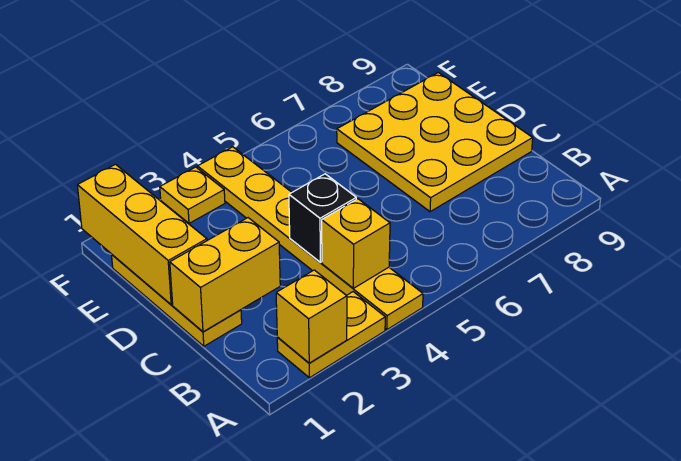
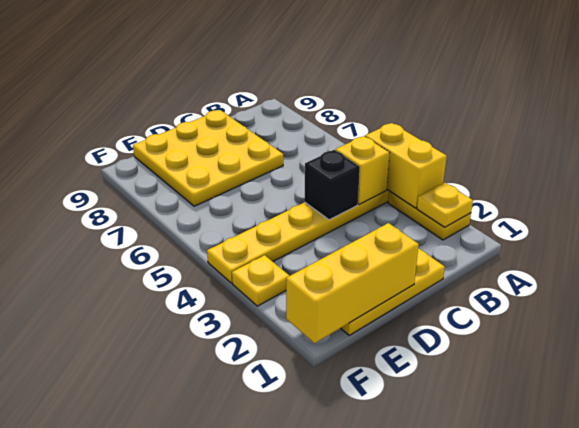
yellow brick A2 level 2 -> yellow plate A2 level 2
yellow brick C1:C2 level 2 -> yellow brick A3:A4 level 2

